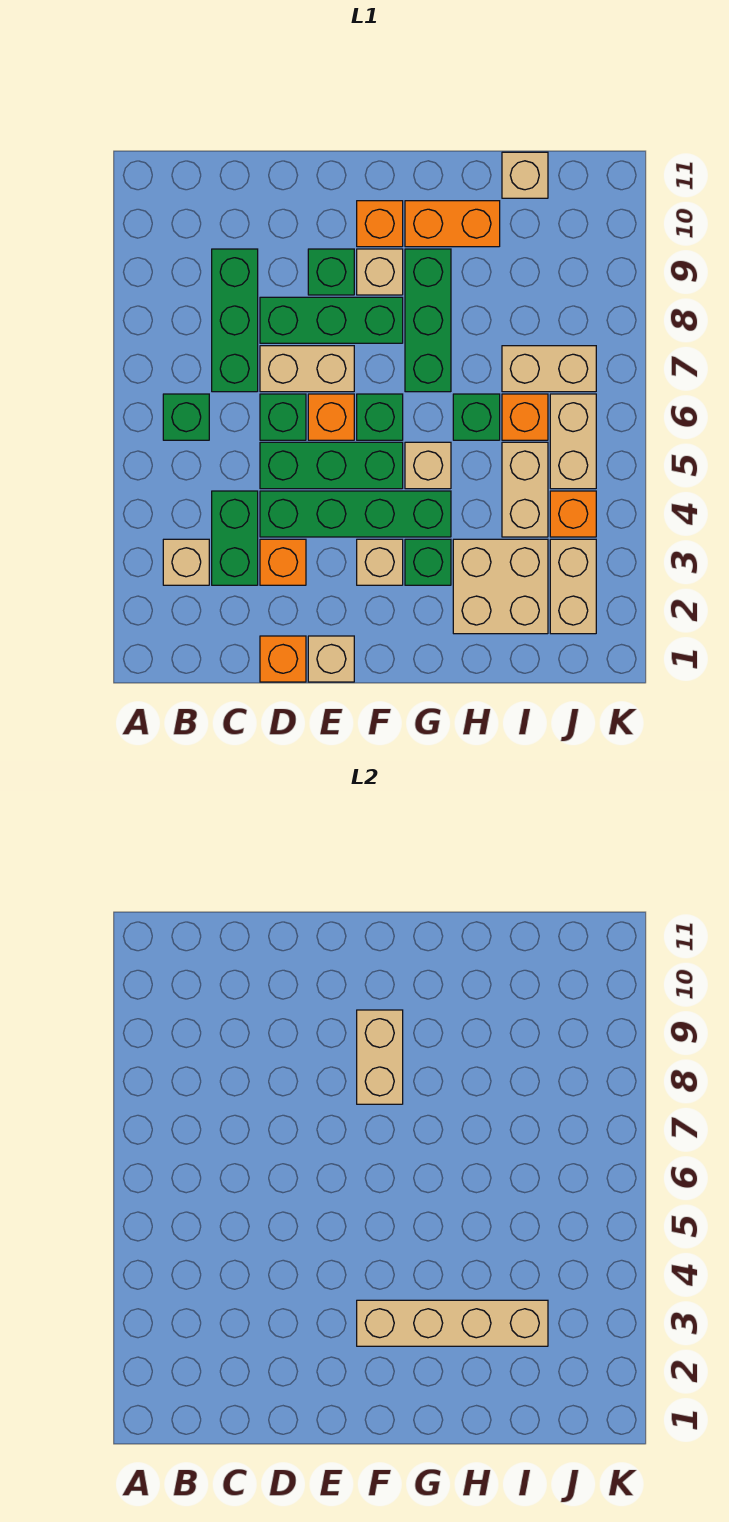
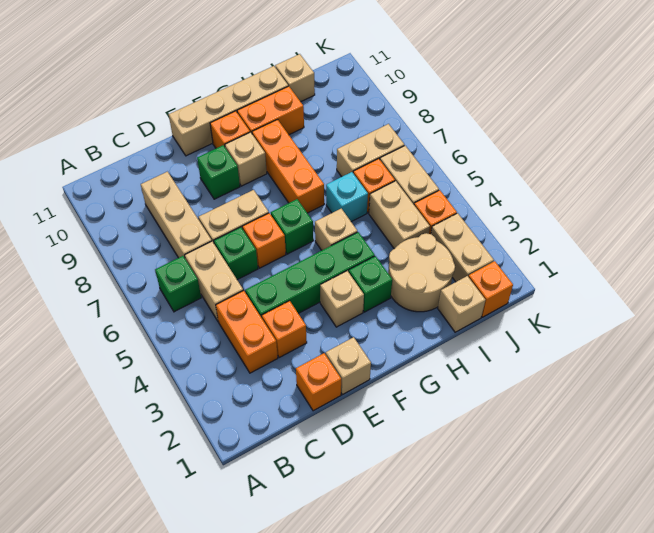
tan brick B3 level 1 -> tan brick I1 level 1
green brick C3:C4 level 1 -> orange brick C3:C4 level 1
green brick C7:C9 level 1 -> tan brick C7:C9 level 1
green brick D5:F5 level 1 -> none
green brick D8:F8 level 1 -> none
tan brick F3:I3 level 2 -> tan brick E11:H11 level 1
tan brick F8:F9 level 2 -> tan brick C5:C6 level 1
green brick G7:G9 level 1 -> orange brick G7:G9 level 1
tan brick H2:I3 level 1 -> tan round brick H2:I3 level 1
green brick H6 level 1 -> cyan brick H6 level 1
none -> orange brick J1 level 1

